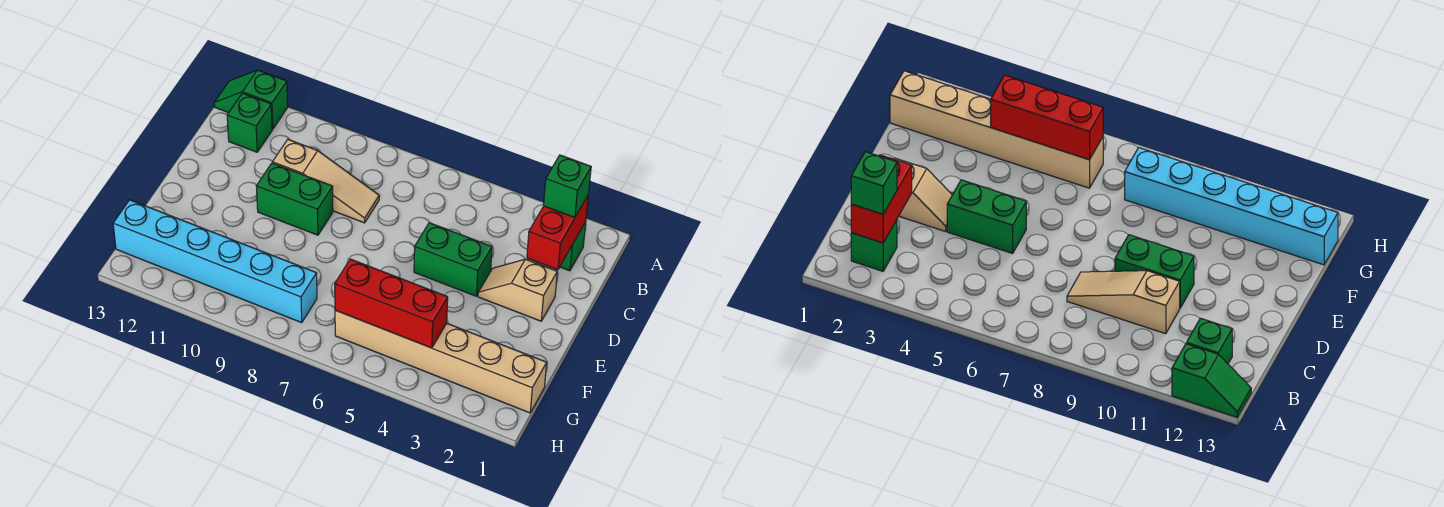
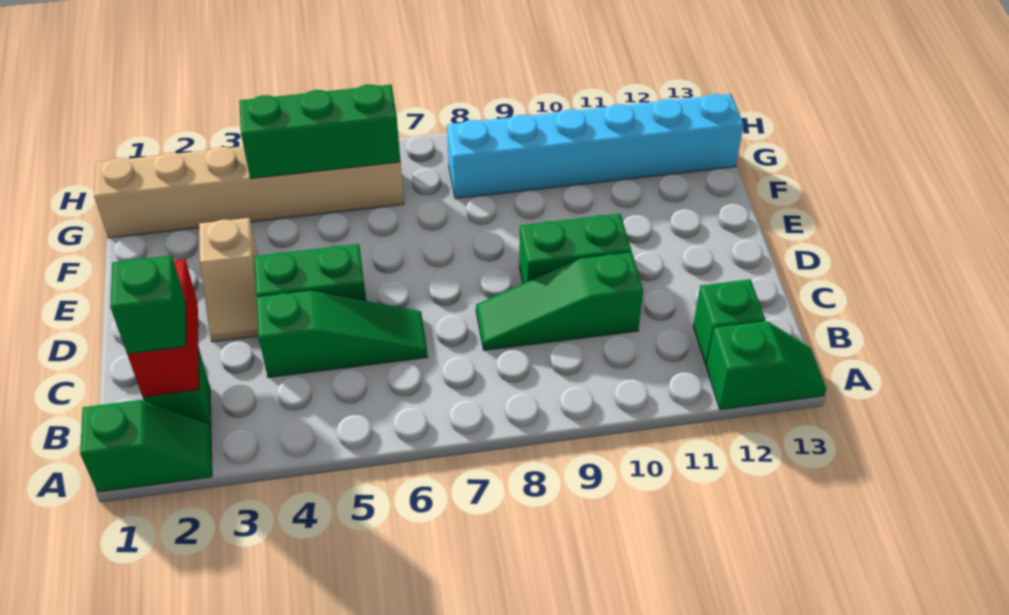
none -> green slope A1:A2 level 1 top 1
none -> green slope C4:C6 level 1 top 4
tan slope C8:C10 level 1 top 10 -> green slope C8:C10 level 1 top 10
tan slope D2:D3 level 1 top 2 -> tan slope D3:E3 level 1 top E
red brick G4:G6 level 2 -> green brick G4:G6 level 2

